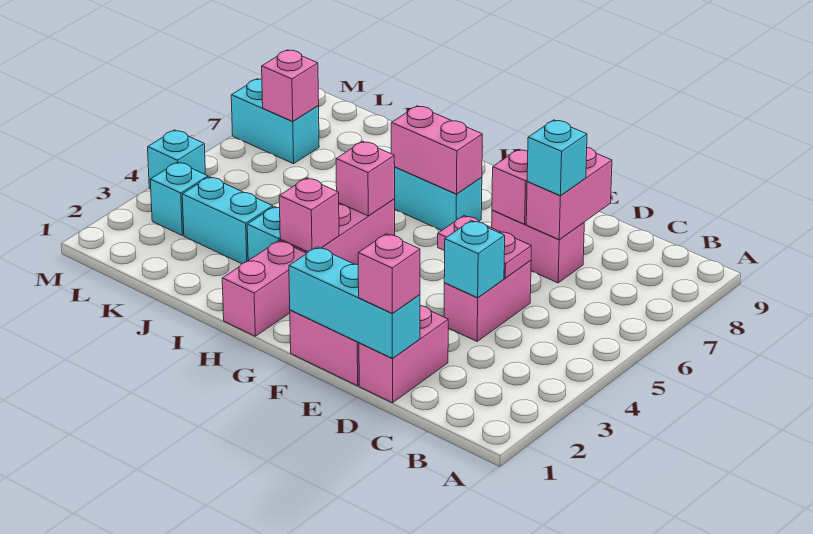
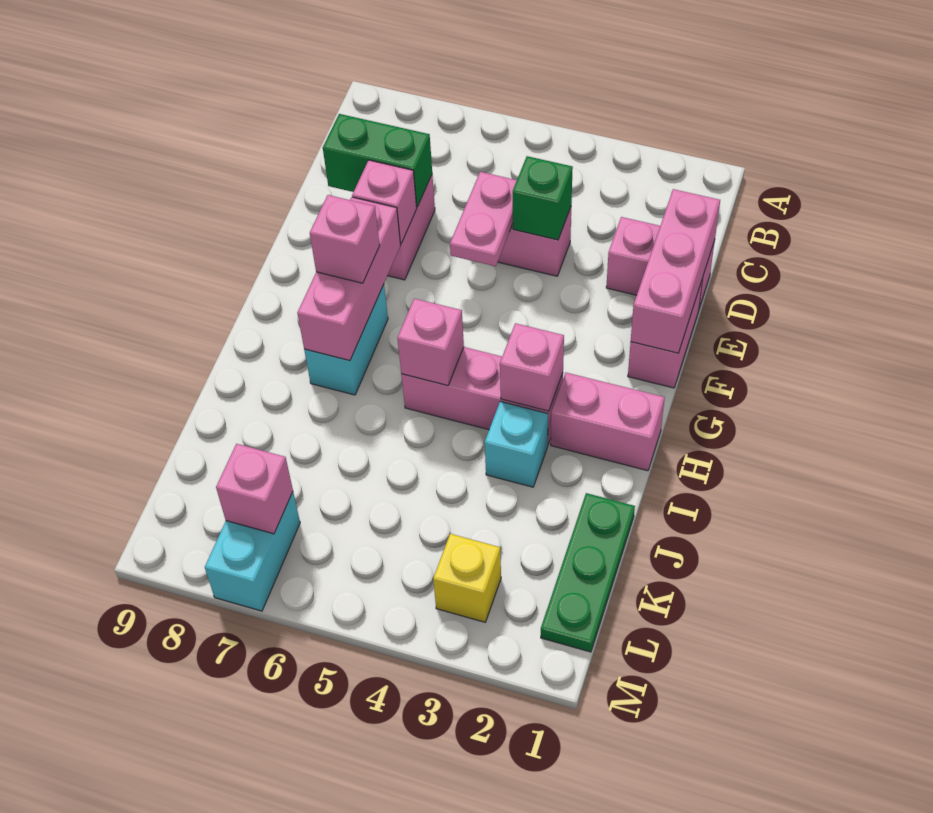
cyan brick D1:F1 level 2 -> pink brick D1:F1 level 2
pink brick D1 level 3 -> pink brick G7 level 3
cyan brick D4 level 2 -> green brick D4 level 2
pink brick D7:D8 level 2 -> green brick D7:D8 level 2
cyan brick D7 level 3 -> none
pink brick G7:H7 level 2 -> pink brick F7:H7 level 2
none -> green plate J1:L1 level 1
cyan brick J3:K3 level 1 -> none
cyan brick L3 level 1 -> yellow brick L3 level 1
cyan brick M4 level 1 -> none

